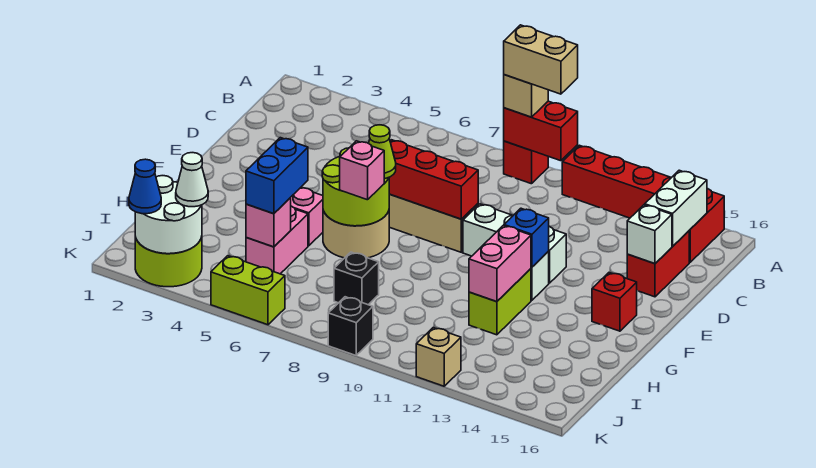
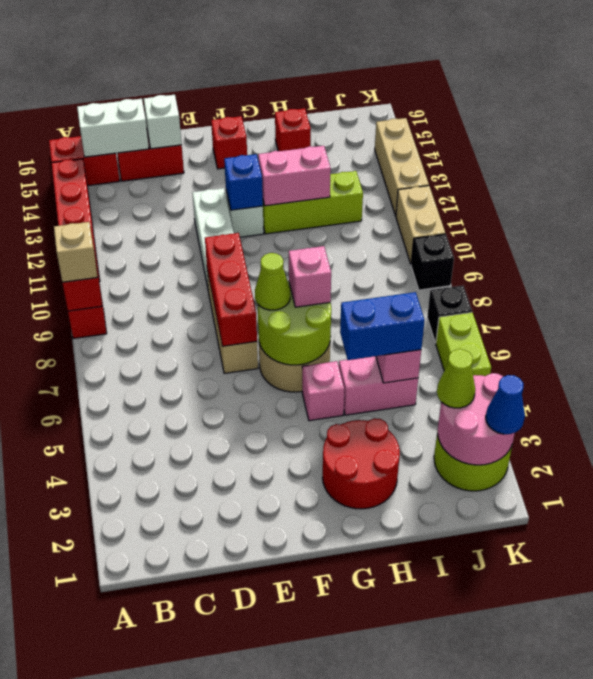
tan brick A9:A10 level 4 -> tan brick K10:K11 level 1
none -> red round brick G2:H3 level 1
lime brick G12:H12 level 1 -> lime brick G12:I12 level 1
none -> red brick H15 level 1
black brick I8 level 1 -> black brick K7 level 1
white round brick J2:K3 level 2 -> pink round brick J2:K3 level 2
white cone J3 level 3 -> lime cone J3 level 3
tan brick K12 level 1 -> tan brick K12:K14 level 1

